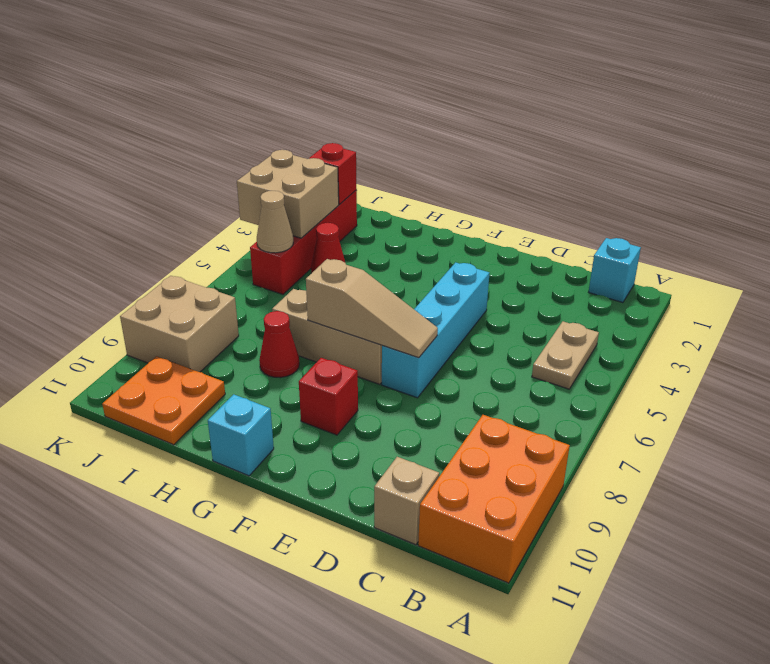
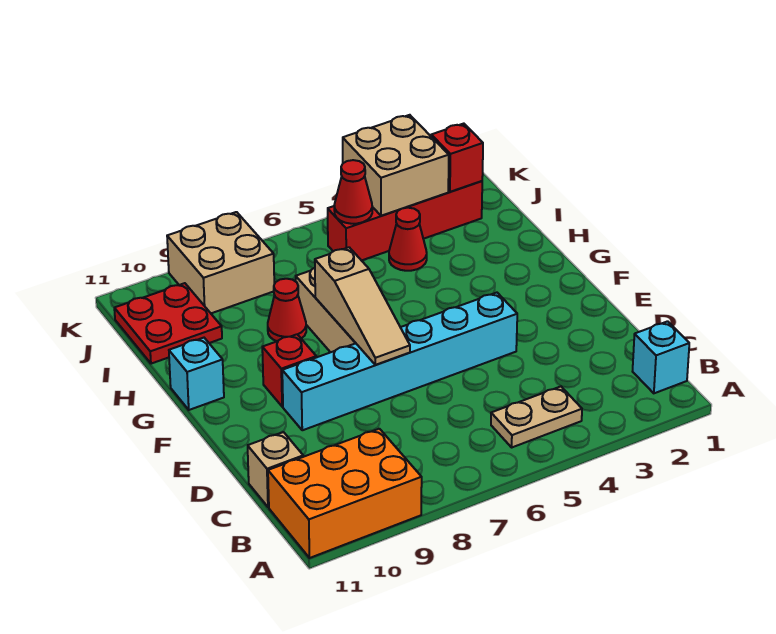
cyan brick E4:E7 level 1 -> cyan brick E4:E9 level 1
orange plate I10:J11 level 1 -> red plate I10:J11 level 1
tan cone J5 level 2 -> red cone J5 level 2

